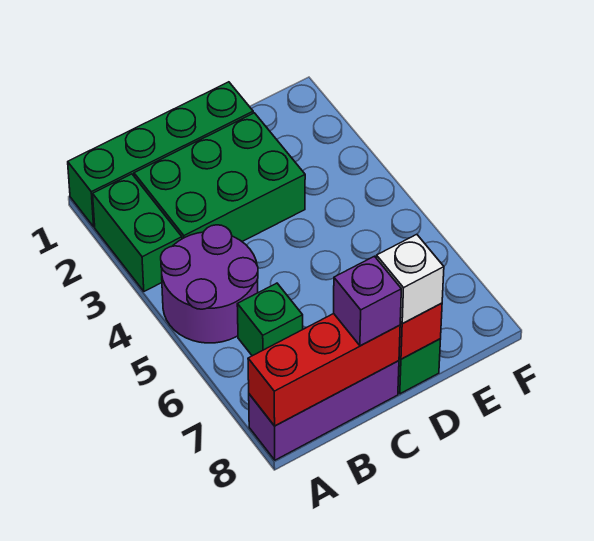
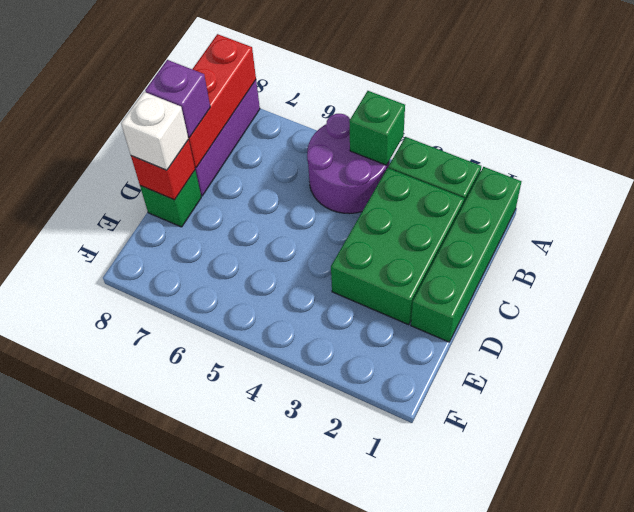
green brick B6 level 1 -> green brick A4 level 2

